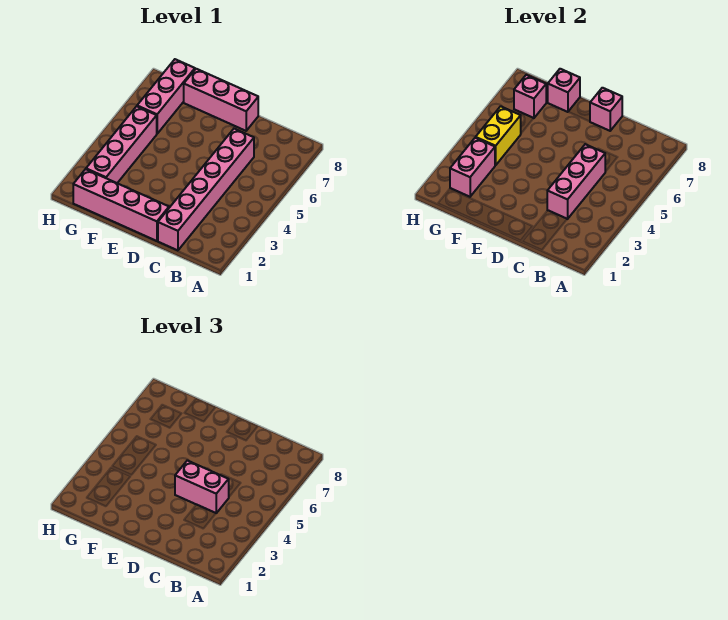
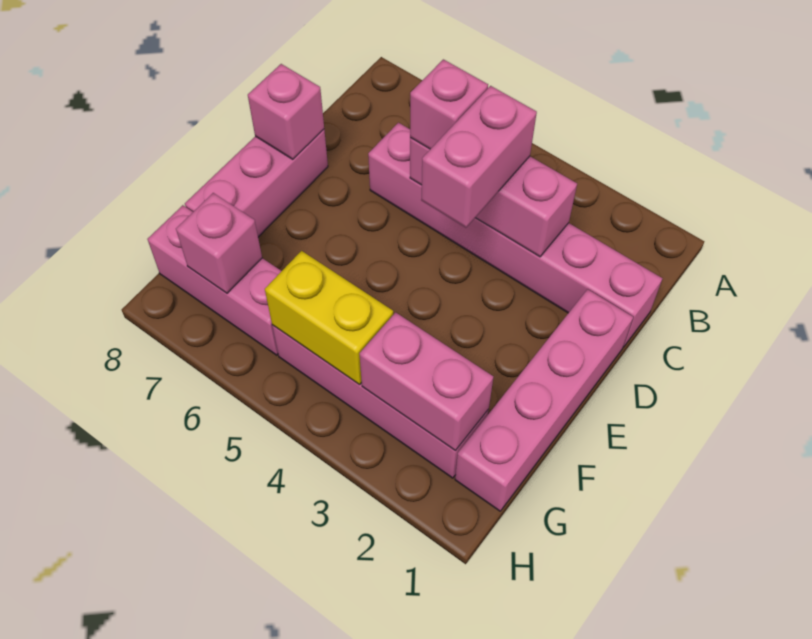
pink brick F8 level 2 -> pink brick C5 level 3

